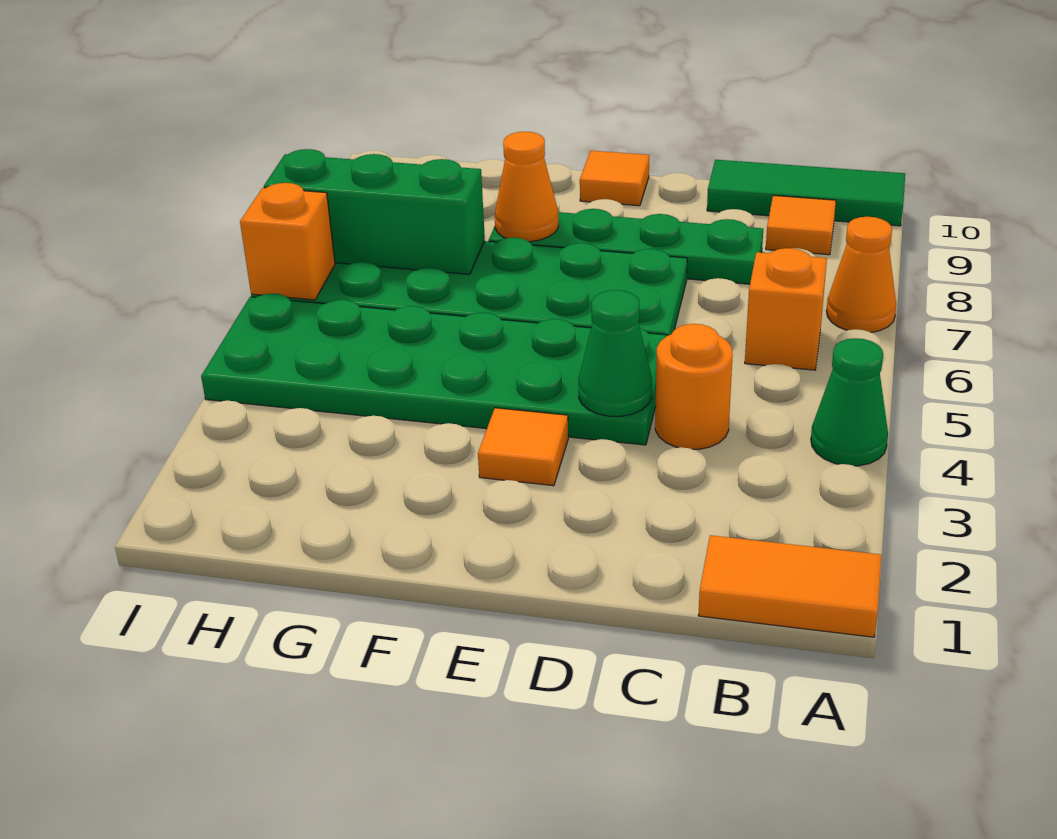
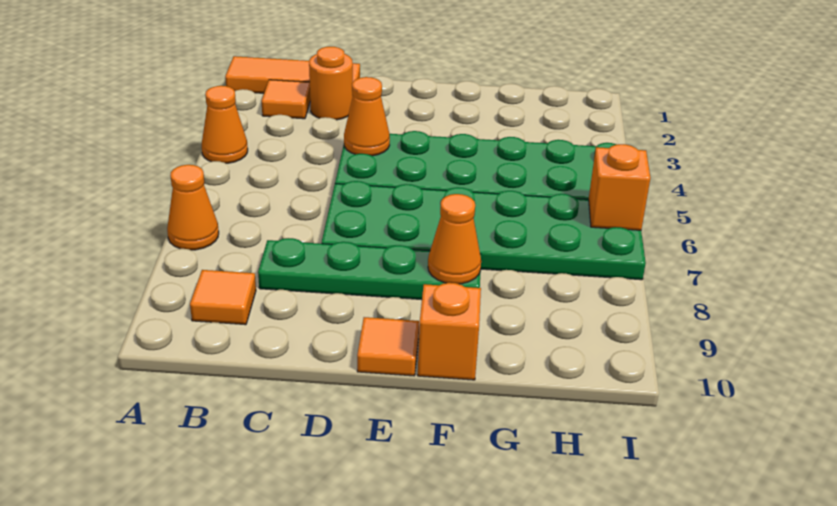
orange tile A1:B1 level 1 -> orange tile A1:C1 level 1
green cone A4 level 1 -> orange cone A4 level 1
green tile A10:C10 level 1 -> none
orange brick B6 level 1 -> orange brick F10 level 1
orange round brick C4 level 1 -> orange round brick C2 level 1
green cone D4 level 2 -> orange cone D4 level 2
orange tile E3 level 1 -> orange tile B2 level 1
green brick G7:I7 level 2 -> none

